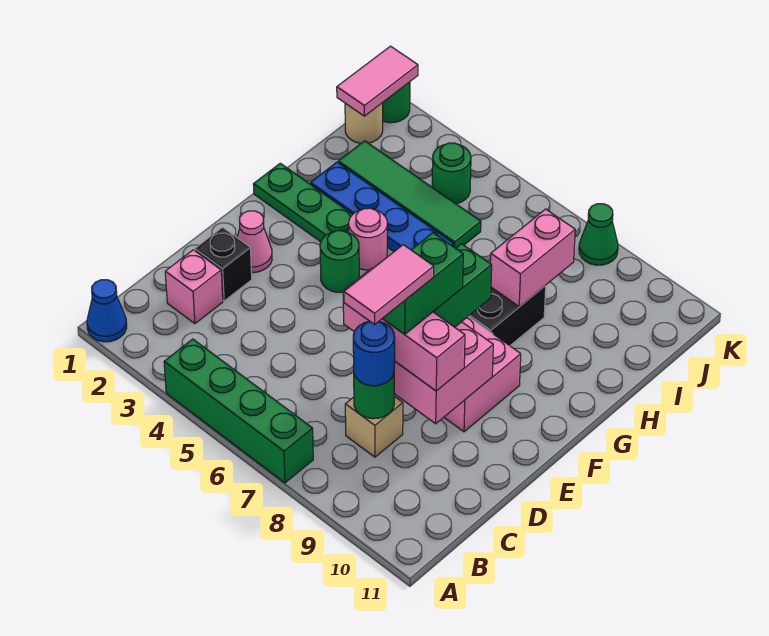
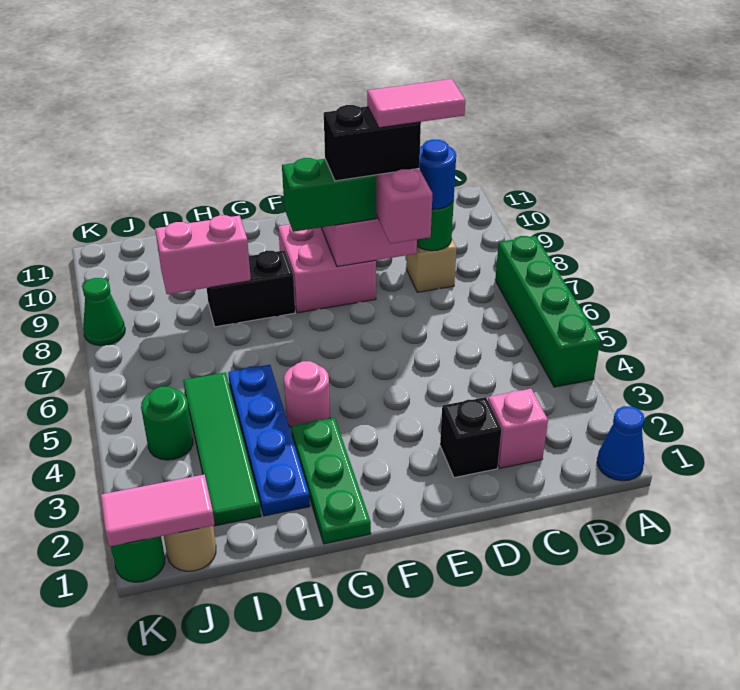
green brick D8:E8 level 4 -> black brick D8:E8 level 4
pink cone E2 level 1 -> none
green round brick F4 level 1 -> none

